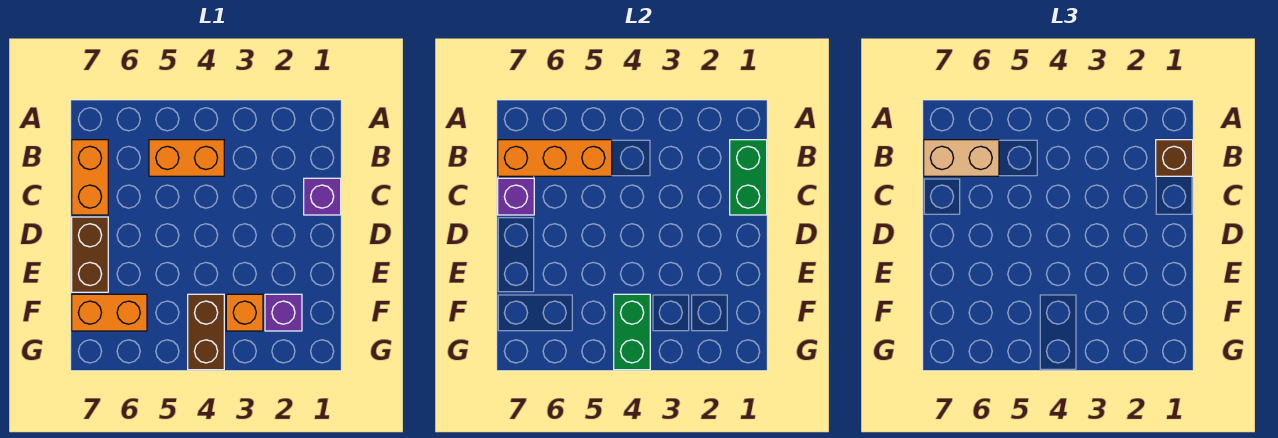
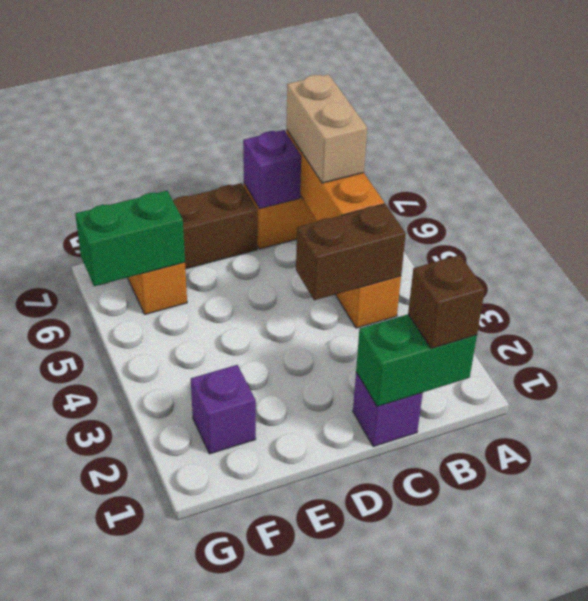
orange brick F3 level 1 -> none
brown brick F4:G4 level 1 -> brown brick B4:C4 level 2
green brick F4:G4 level 2 -> green brick F6:G6 level 2

